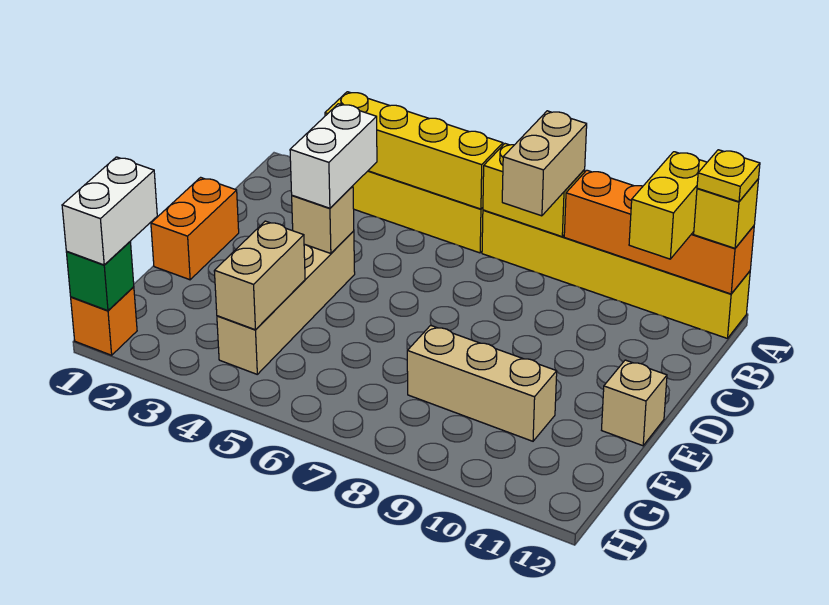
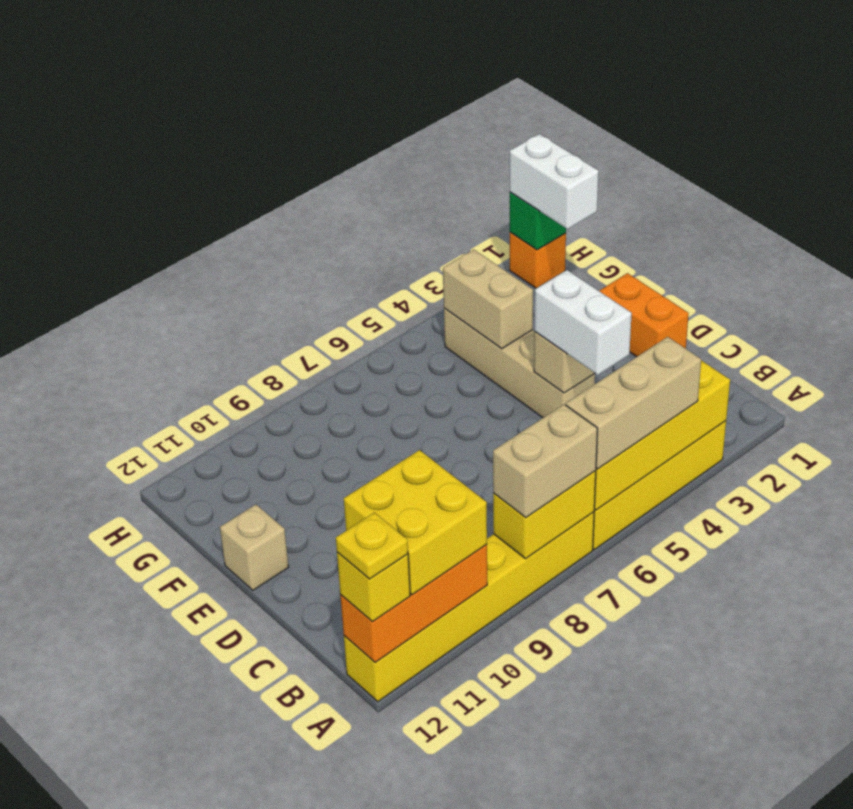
tan brick A8:B8 level 3 -> tan brick A7:A8 level 3
orange brick A9:A12 level 2 -> orange brick A10:A12 level 2
yellow brick A11:B11 level 3 -> yellow brick A10:B11 level 3
tan brick F8:F10 level 1 -> tan brick A4:A6 level 3

